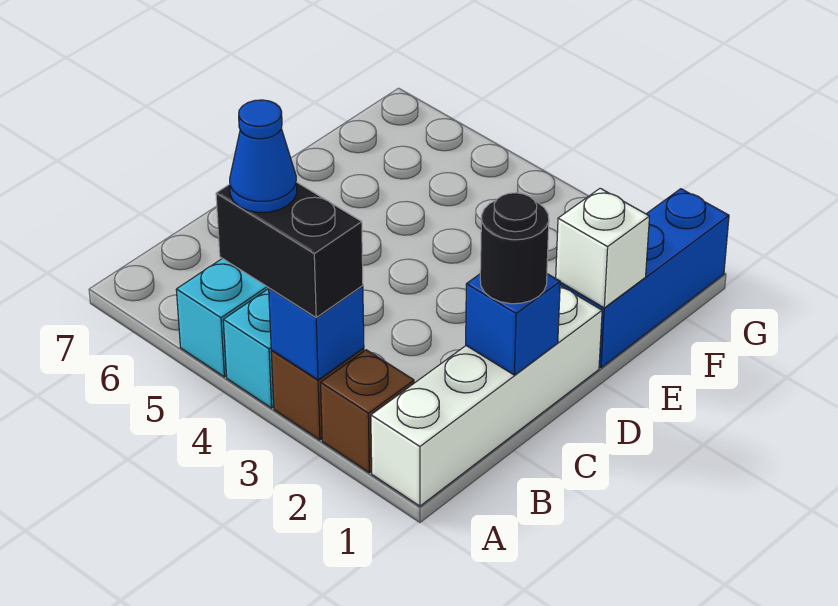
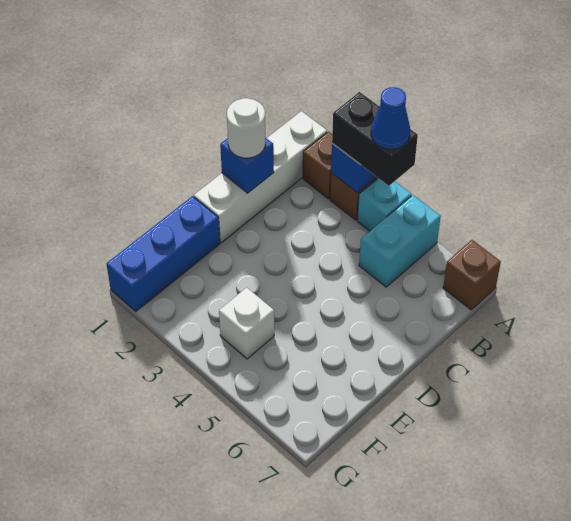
none -> brown brick A7 level 1
black round brick C1 level 3 -> white round brick C1 level 3
white brick E1 level 2 -> white brick F4 level 1

